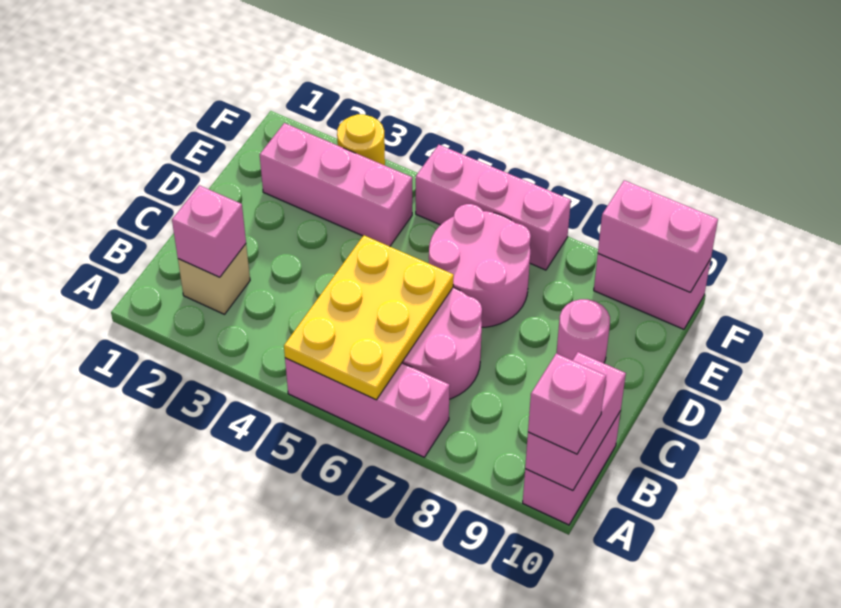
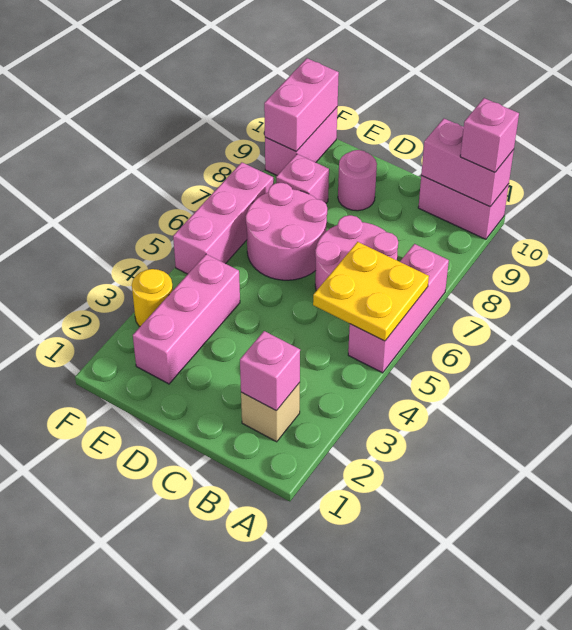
yellow plate A5:C6 level 2 -> yellow plate A5:B6 level 2
none -> pink brick E8 level 1

